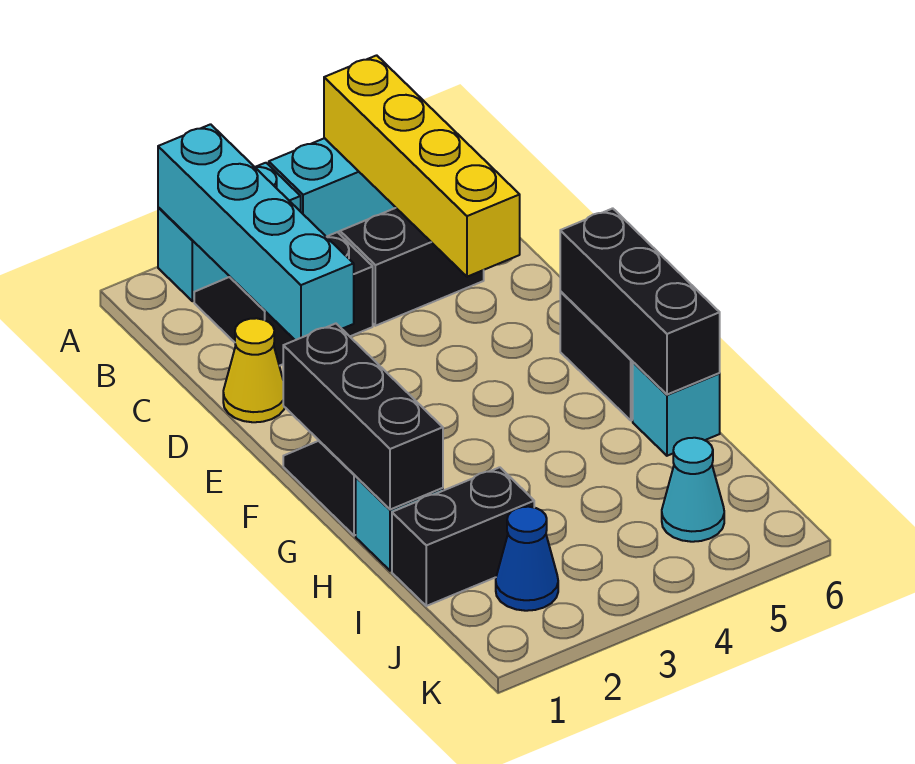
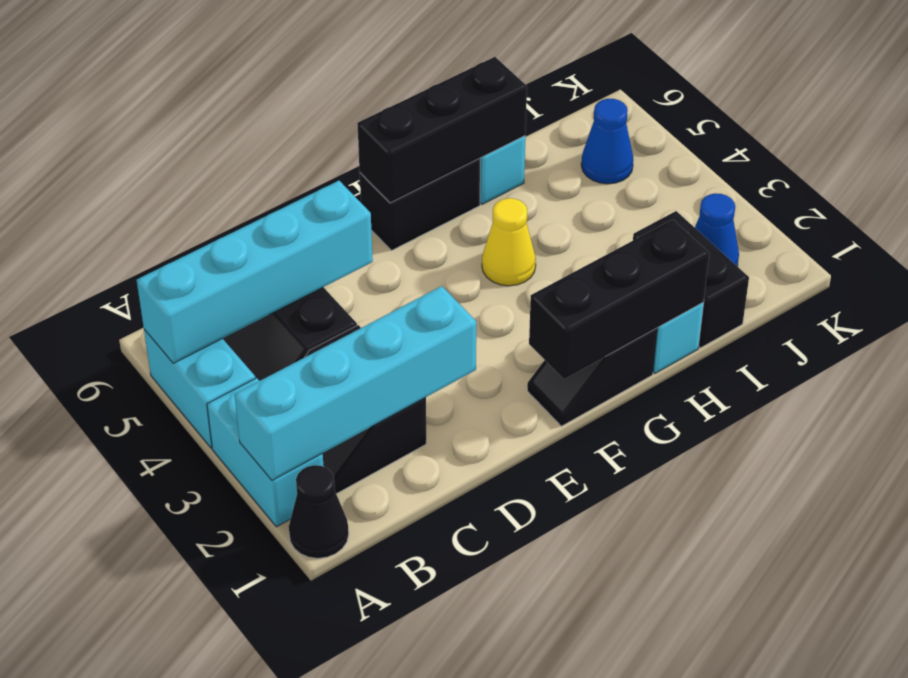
none -> black cone A1 level 1
yellow brick A5:D5 level 2 -> cyan brick A5:D5 level 2
yellow cone D1 level 1 -> yellow cone G4 level 1
cyan cone J5 level 1 -> blue cone J5 level 1

